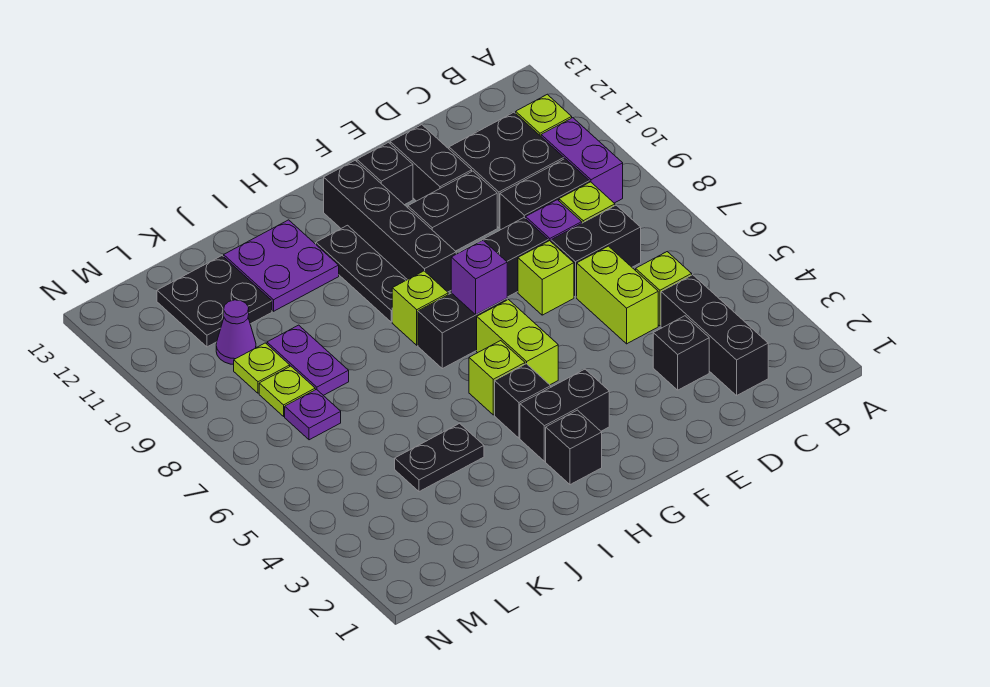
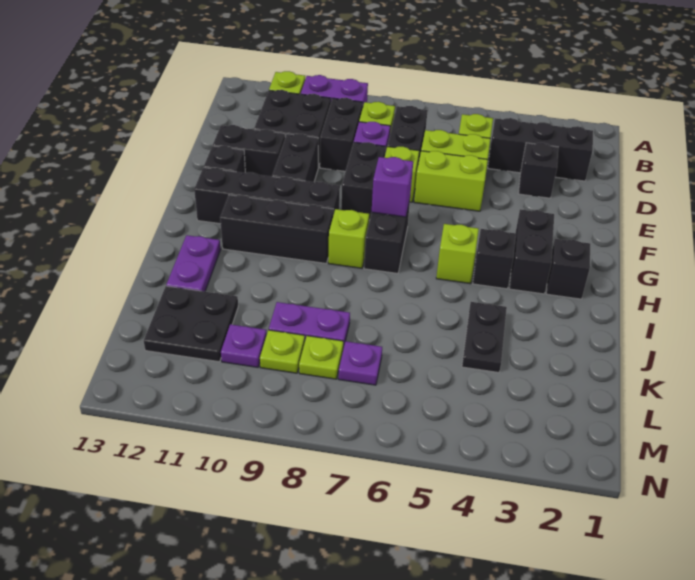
lime brick G5:G6 level 1 -> lime brick E5:E6 level 1
black plate H9:H11 level 1 -> black brick H9:H11 level 1
purple plate I11:J12 level 1 -> purple plate I12:J12 level 1
purple cone L10 level 1 -> purple plate L10 level 1

